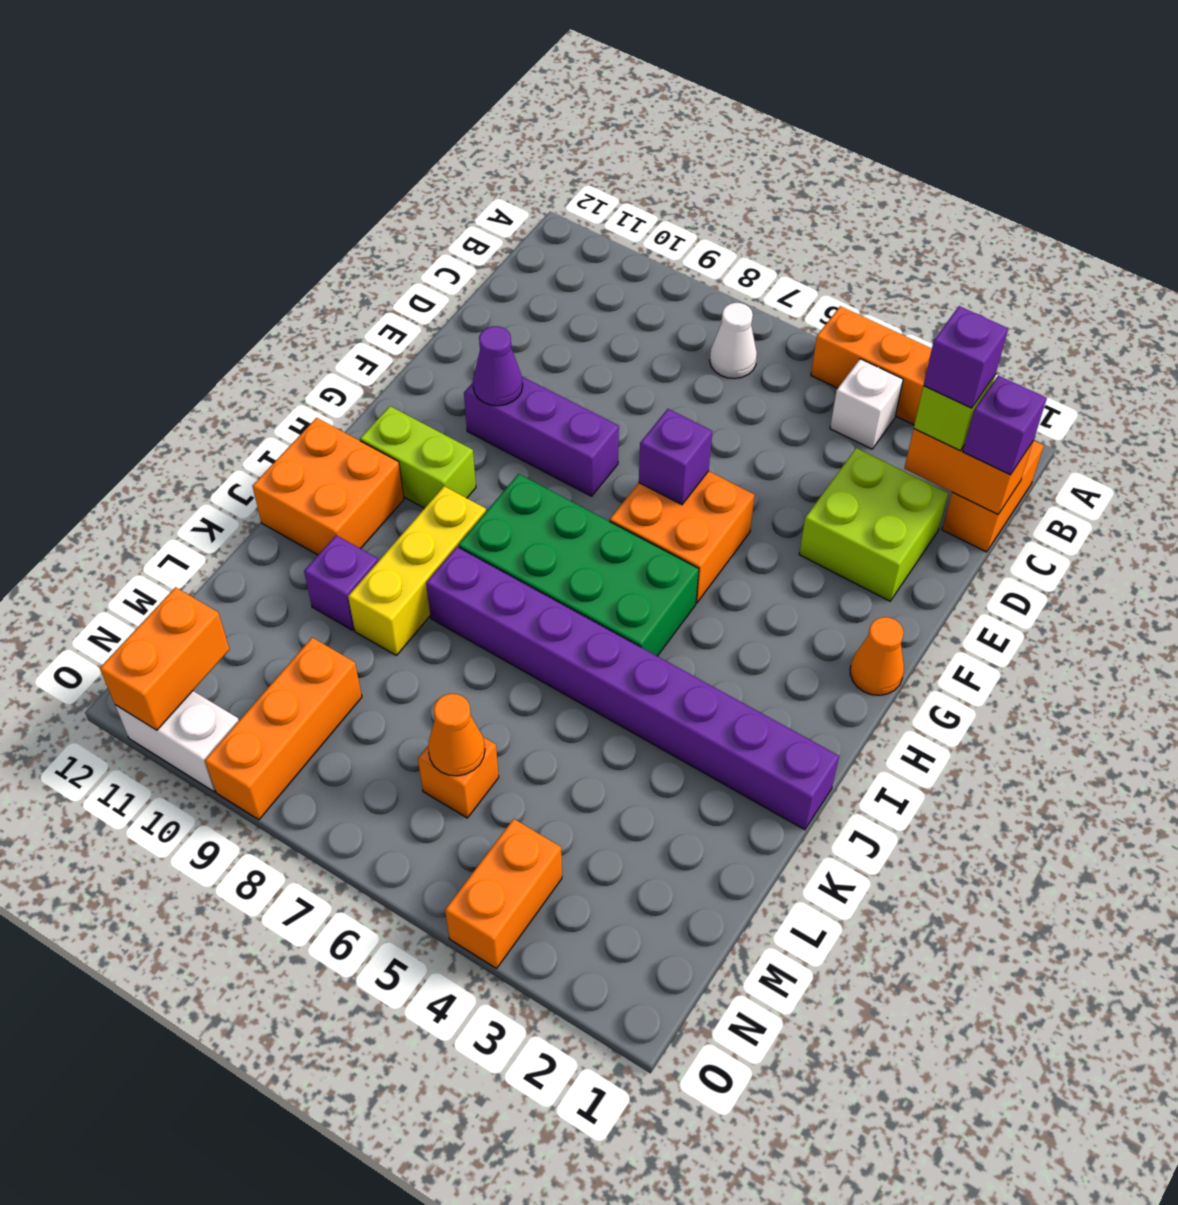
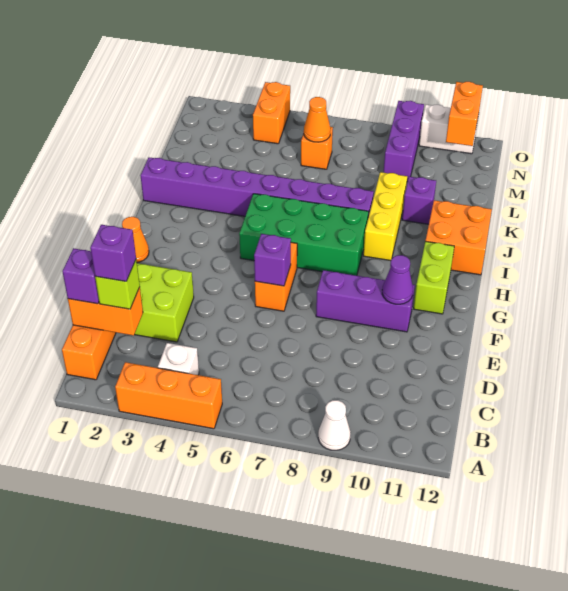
white cone B7 level 1 -> white cone A9 level 1
orange brick F5:G6 level 1 -> orange brick F6:G6 level 1
lime brick H10:H11 level 1 -> lime brick G11:H11 level 1
orange brick M9:O9 level 1 -> purple brick M9:O9 level 1

